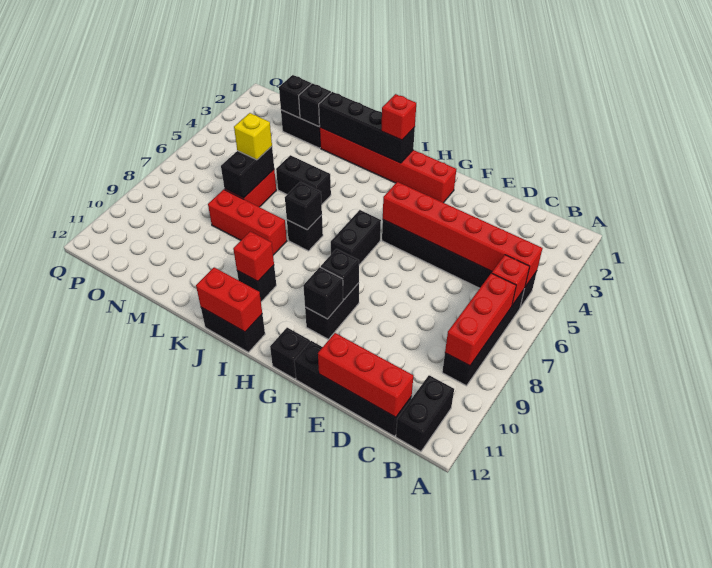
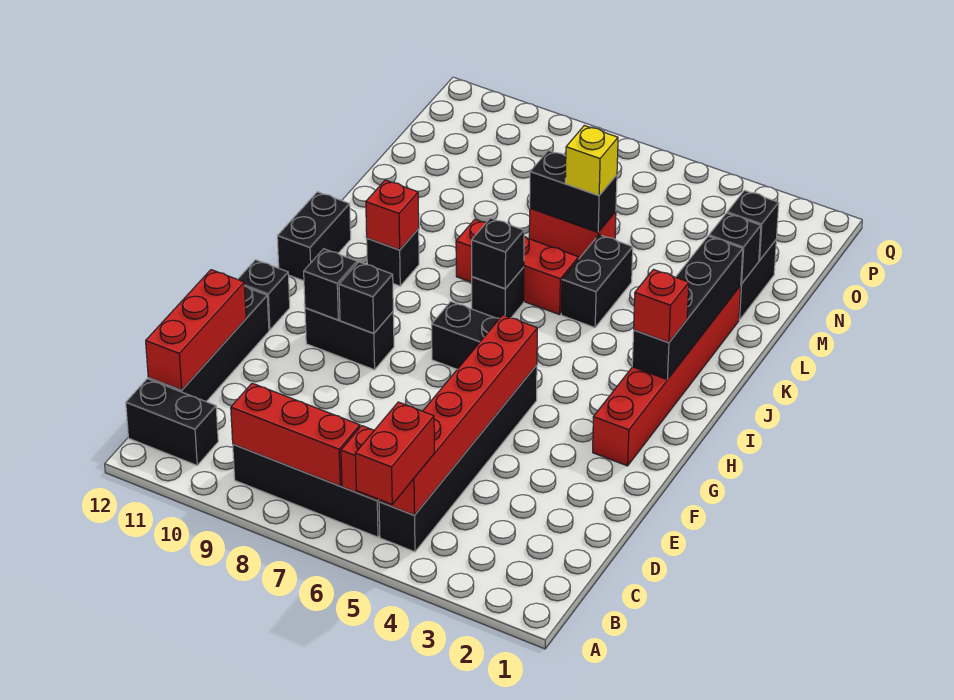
red brick I12:J12 level 2 -> red brick A5:B5 level 3
red brick K8:M8 level 1 -> red brick K6:K8 level 1

